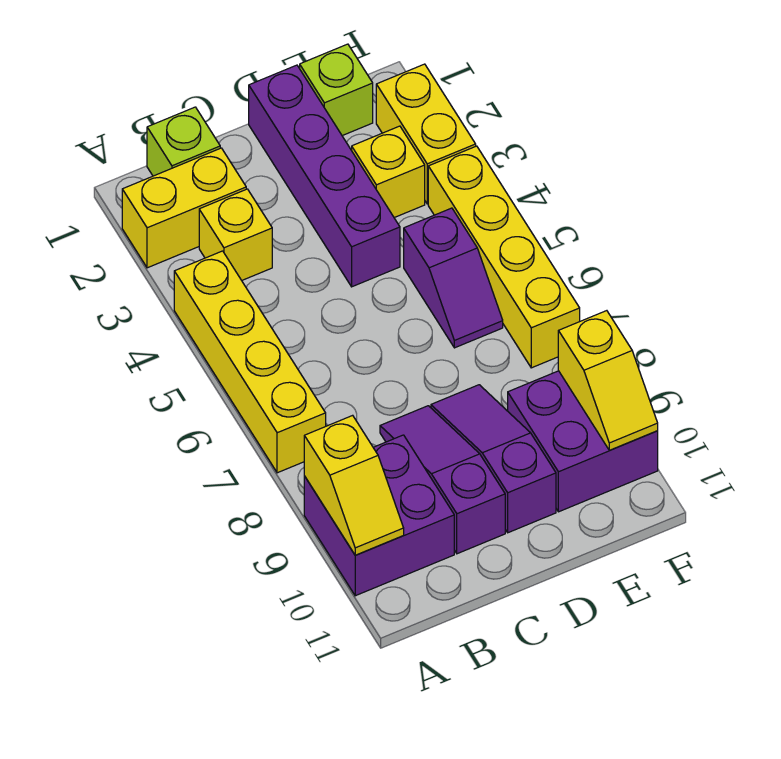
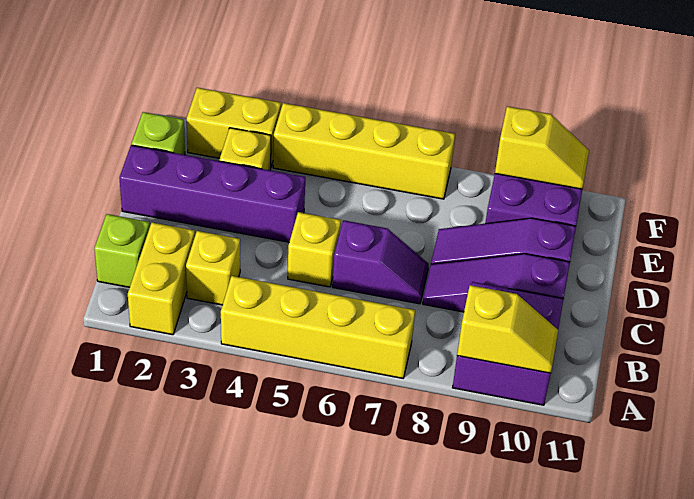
none -> yellow brick C5 level 1
purple slope E5:E6 level 1 top 5 -> purple slope C6:C7 level 1 top 6

